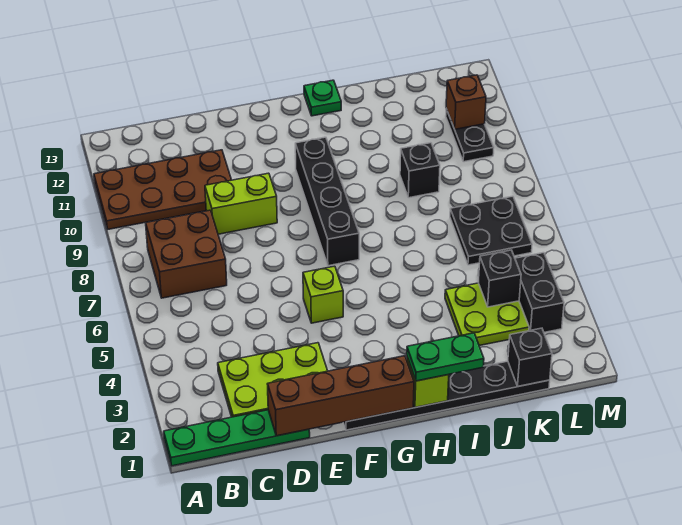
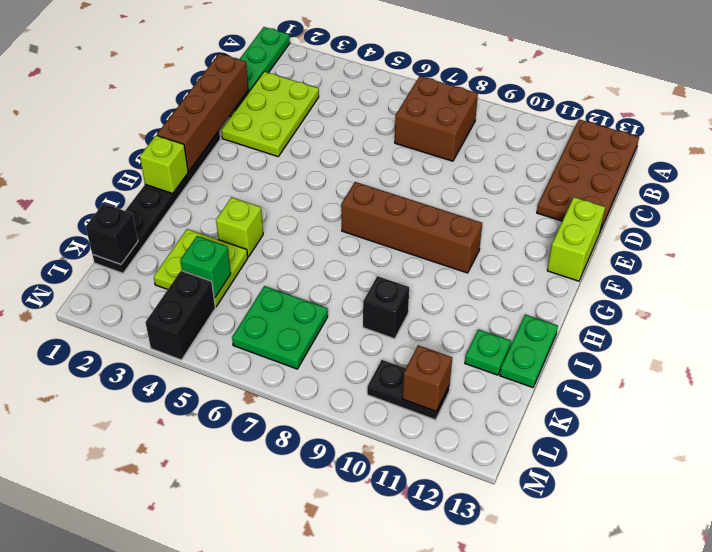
brown plate A10:D11 level 1 -> brown plate A12:D13 level 1
lime brick D9:E9 level 1 -> lime brick E13:F13 level 1
lime brick F5 level 1 -> lime brick I4 level 1
black brick G7:G10 level 1 -> brown brick G7:G10 level 1
green plate H1:I1 level 3 -> green plate I13:J13 level 1
green plate H13 level 1 -> green plate J12 level 1
black brick K4 level 2 -> green brick K4 level 2
black plate K6:L7 level 1 -> green plate K6:L7 level 1
black brick L3:L4 level 1 -> black brick L4:M4 level 1

